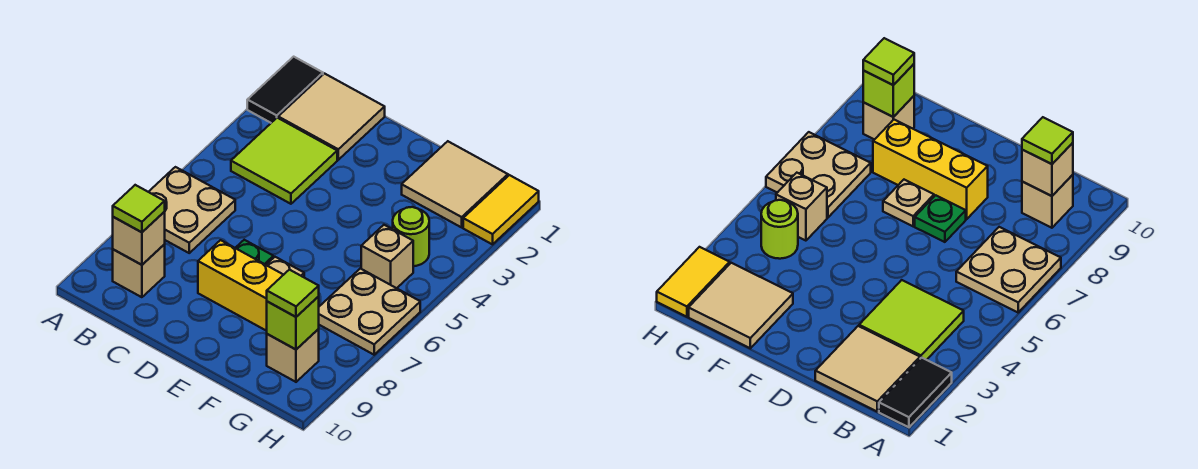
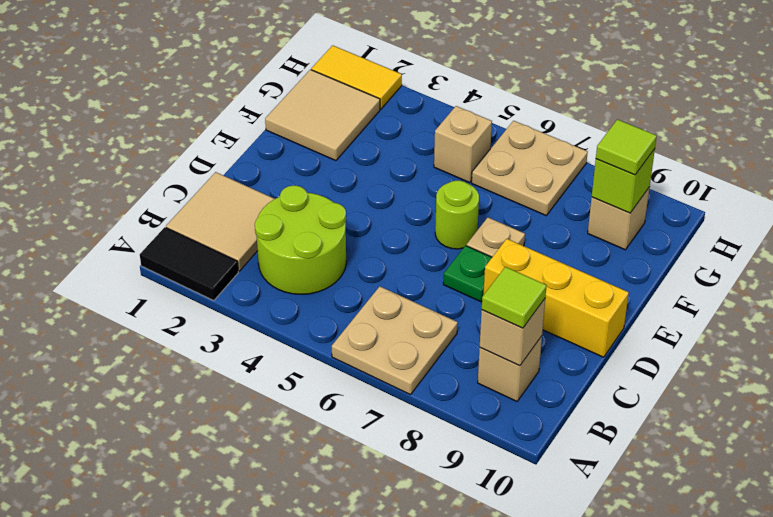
lime tile B3:C4 level 1 -> lime round brick B3:C4 level 1
yellow brick D8:F8 level 1 -> yellow brick D8:D10 level 1
lime round brick G4 level 1 -> lime round brick E6 level 1

